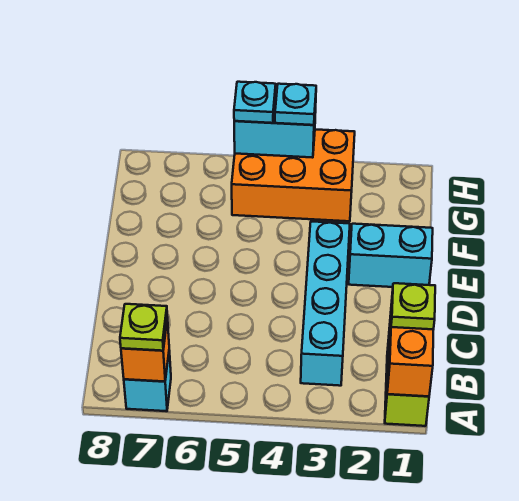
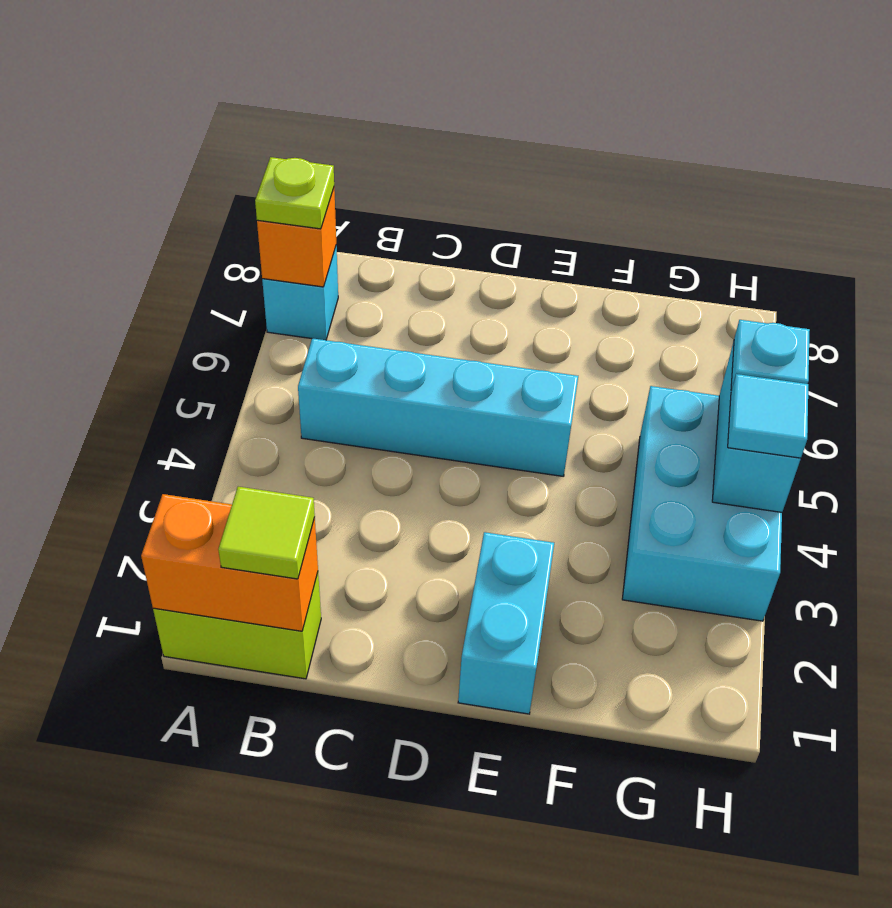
lime plate B1 level 3 -> lime tile B1 level 3
cyan brick B3:E3 level 1 -> cyan brick B5:E5 level 1
orange brick G3:H5 level 1 -> cyan brick G3:H5 level 1
cyan plate H4 level 3 -> cyan tile H4 level 3

